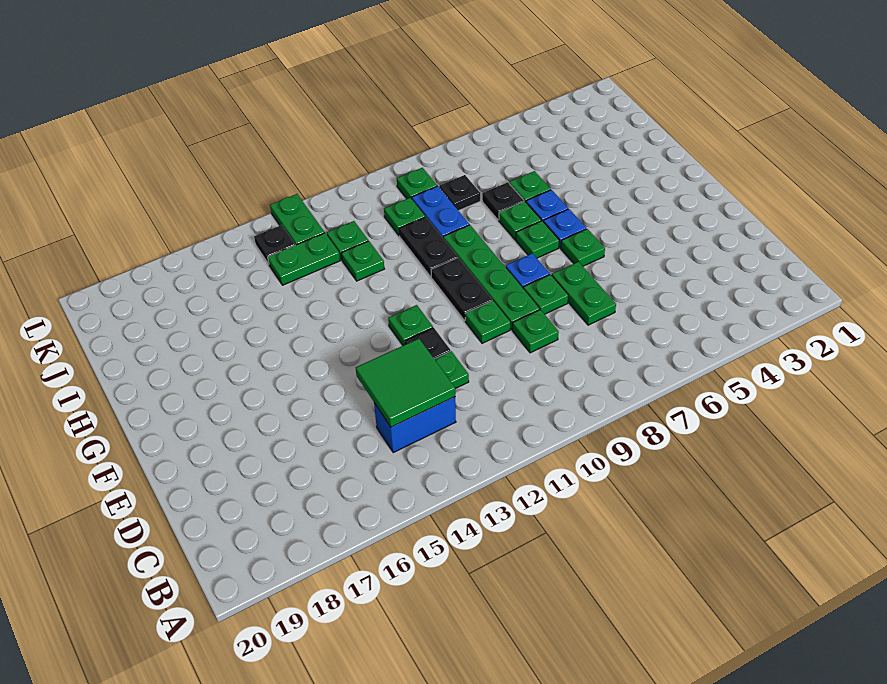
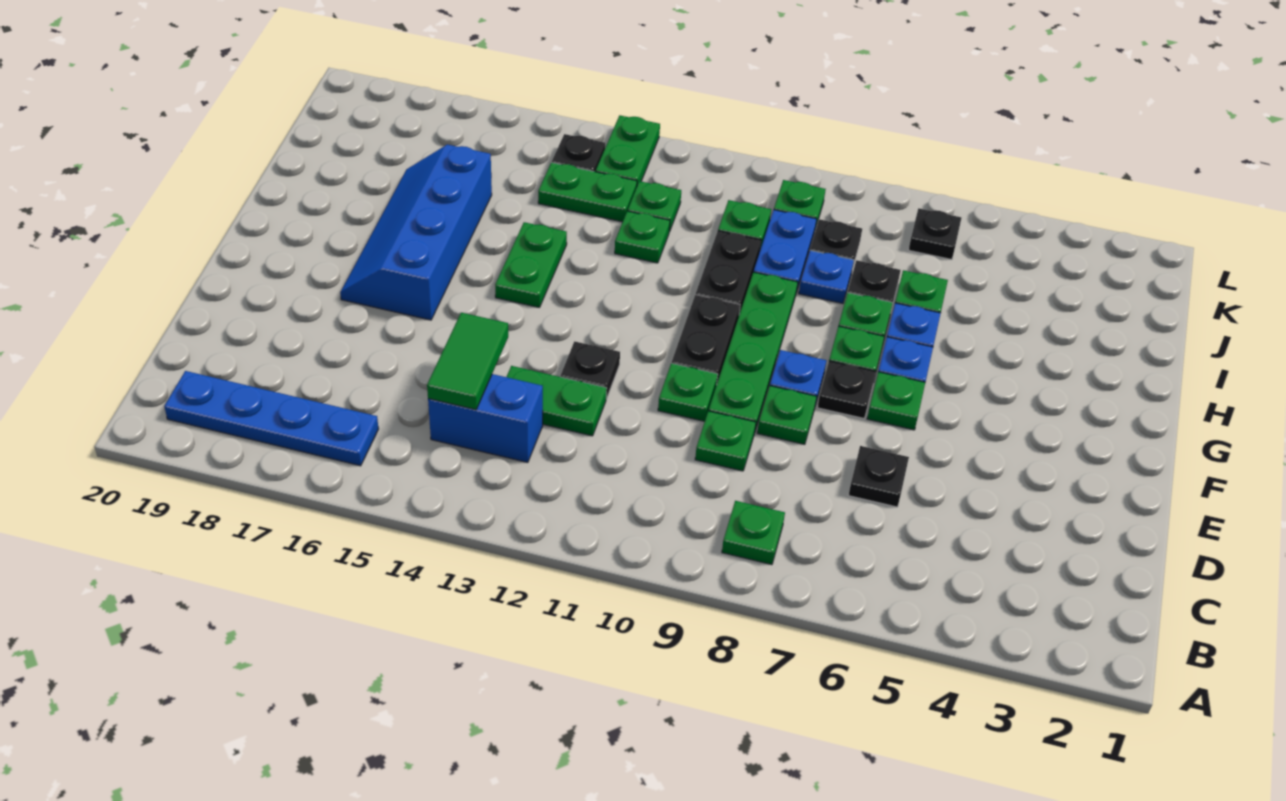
none -> blue plate B16:B19 level 1
green tile C13:D14 level 2 -> green tile C14:D14 level 2
none -> black plate D6 level 1
green plate D7:E7 level 1 -> green plate G14:H14 level 1
none -> black plate F7 level 1
green plate F12 level 1 -> green plate B8 level 1
none -> blue slope F16:I17 level 1 top 16
none -> blue plate I8 level 1
none -> black plate K6 level 1

